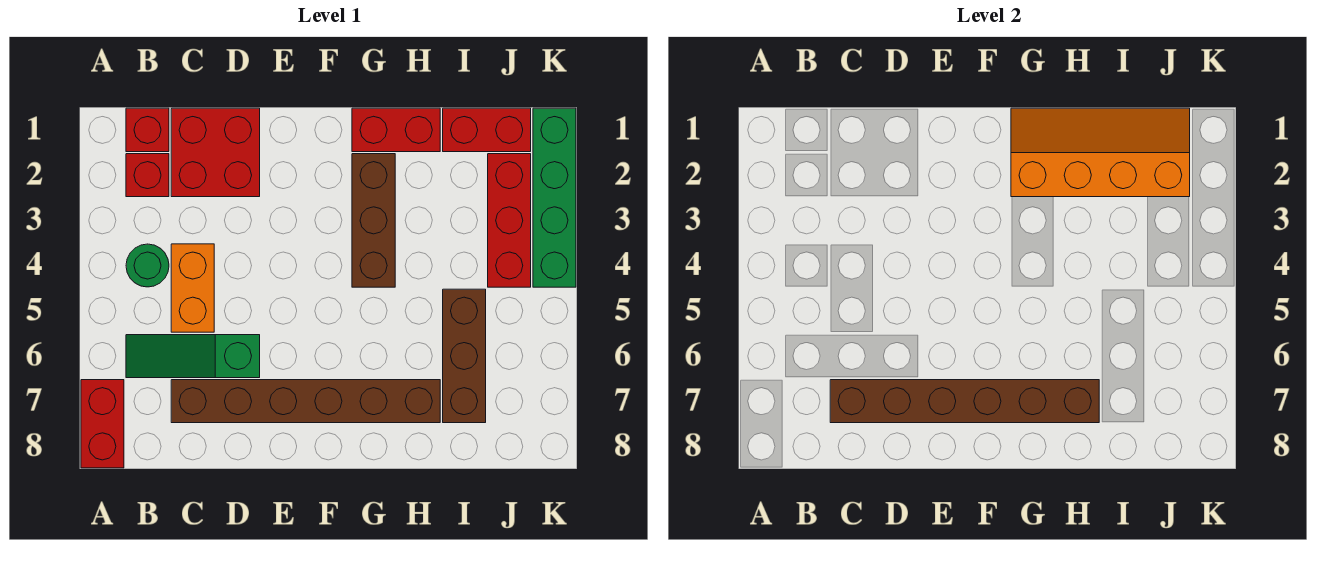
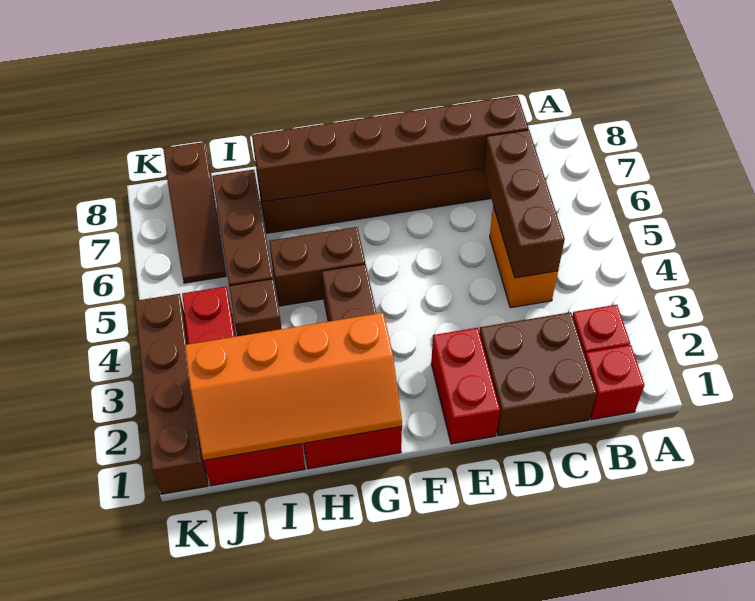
red brick A7:A8 level 1 -> red brick E1:E2 level 1
green round brick B4 level 1 -> none
green slope B6:D6 level 1 top D -> none
red brick C1:D2 level 1 -> brown brick C1:D2 level 1
none -> brown brick C4:C6 level 2
none -> brown brick G5:H5 level 1
none -> brown brick I4 level 1
none -> brown slope J6:J8 level 1 top 8
green brick K1:K4 level 1 -> brown brick K1:K4 level 1

